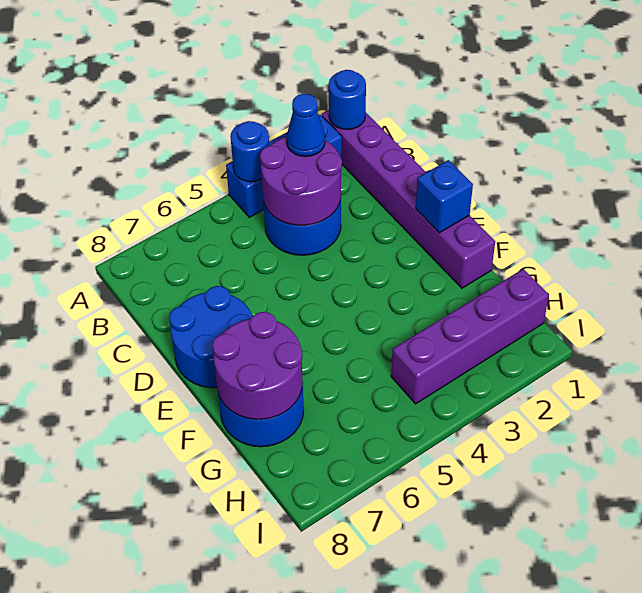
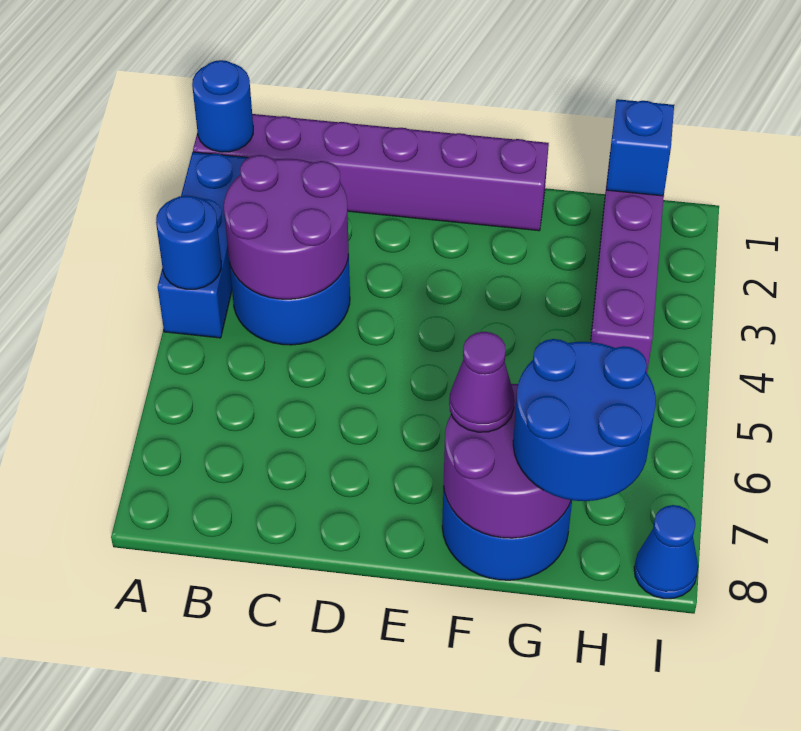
blue cone B3 level 3 -> blue cone I8 level 1
blue round brick D7:E8 level 1 -> blue round brick G7:H8 level 3
blue brick E1 level 2 -> blue brick H1 level 2
none -> purple cone F7 level 3

